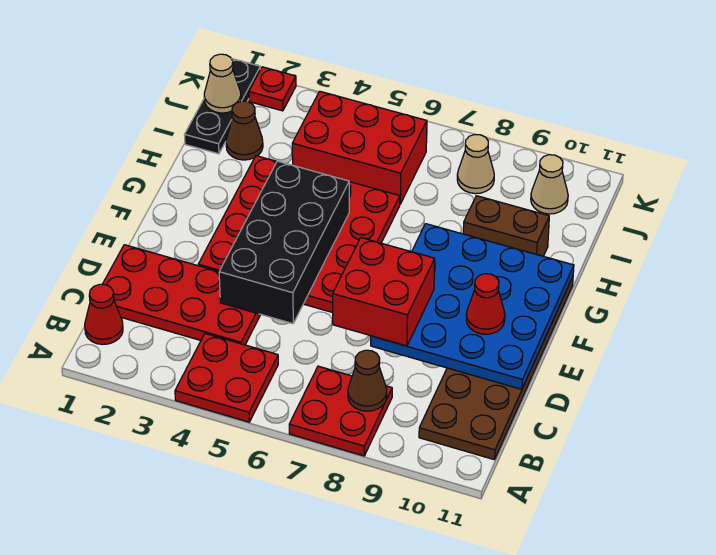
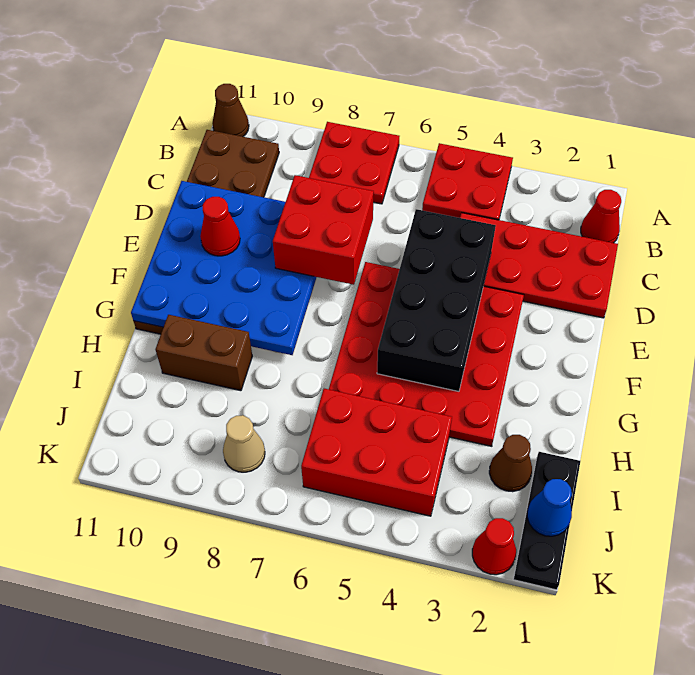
brown cone B8 level 2 -> brown cone A11 level 1
tan cone J1 level 2 -> blue cone J1 level 2
tan cone J10 level 1 -> none
red plate K2 level 1 -> red cone K2 level 1

